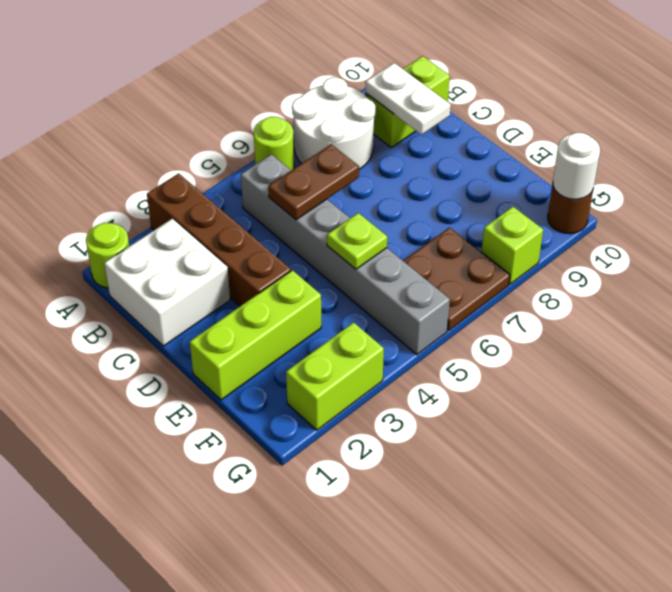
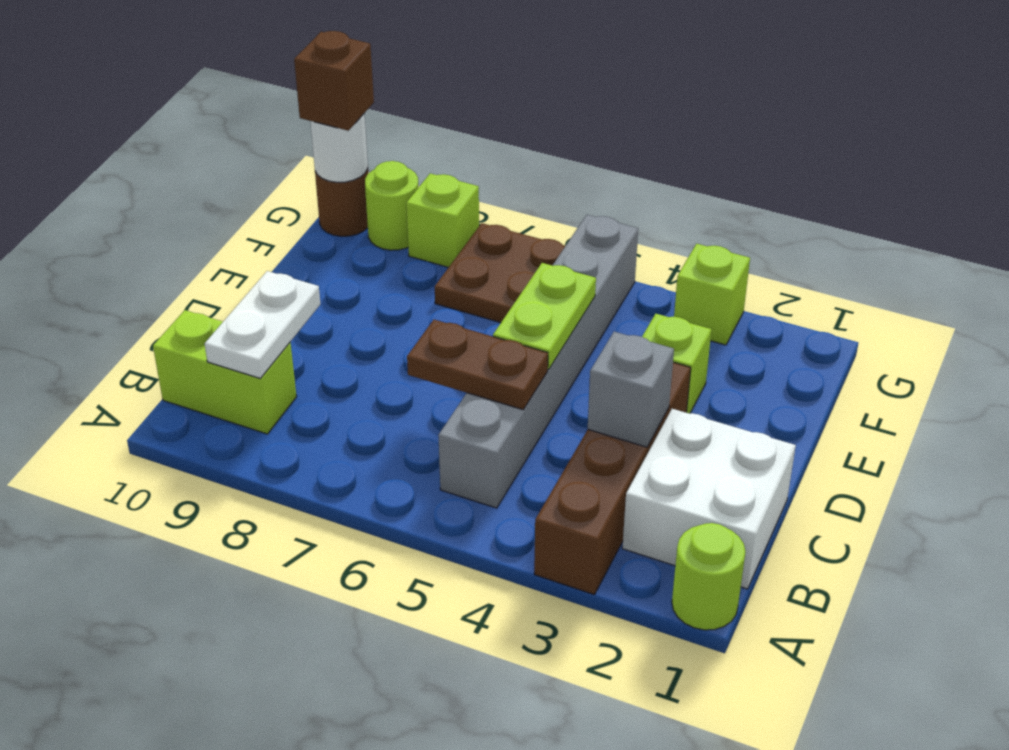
lime round brick A6 level 1 -> lime round brick G9 level 1
white round brick A7:B8 level 1 -> none
none -> grey brick C3 level 2
lime brick E1:E3 level 1 -> lime brick E3 level 1
lime plate E5 level 2 -> lime plate D5:E5 level 2
lime brick G2:G3 level 1 -> lime brick G3 level 1
none -> brown brick G10 level 3

